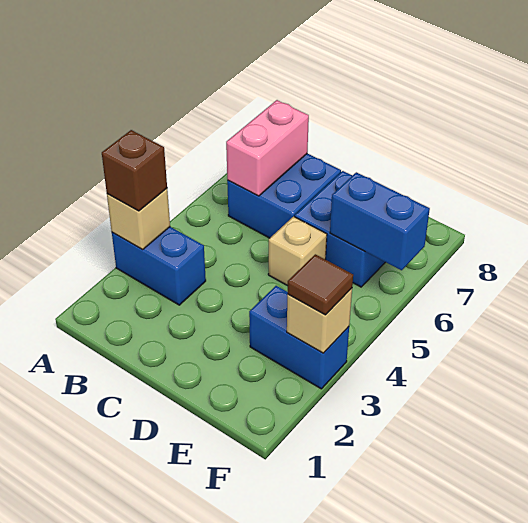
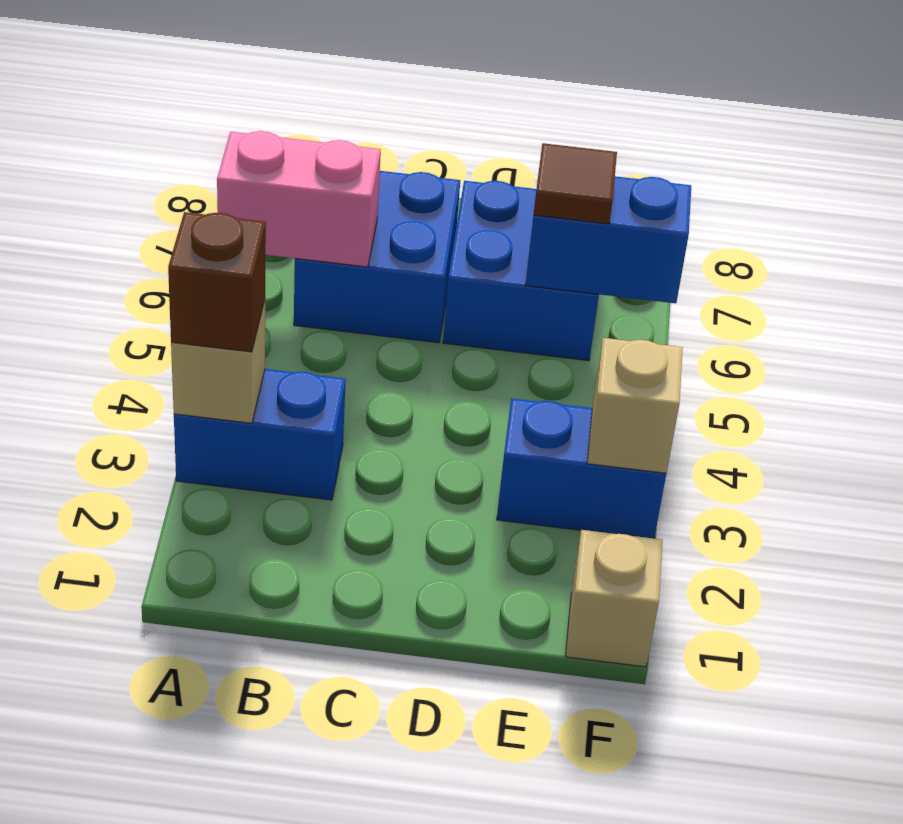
pink brick B6:B7 level 2 -> pink brick A6:B6 level 2
tan brick D5 level 1 -> tan brick F1 level 1
brown tile F3 level 3 -> brown tile E6 level 3

